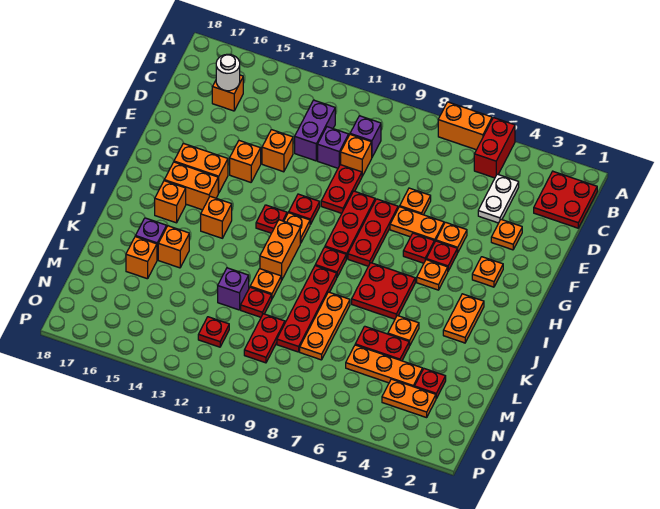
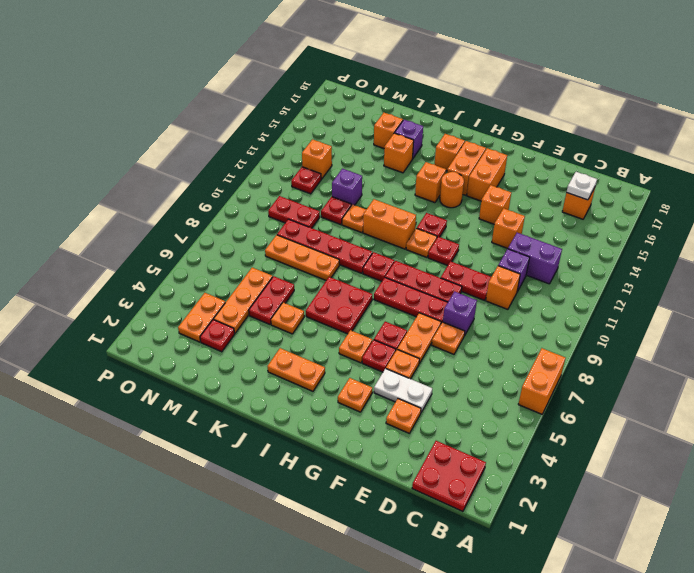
red brick A5:B5 level 1 -> none
white plate C4:D4 level 1 -> white plate E4:F4 level 1
purple brick C10 level 1 -> purple brick E8 level 1
white round brick C16 level 2 -> white plate C16 level 2
none -> orange round brick H14 level 1
none -> orange brick N13 level 1

